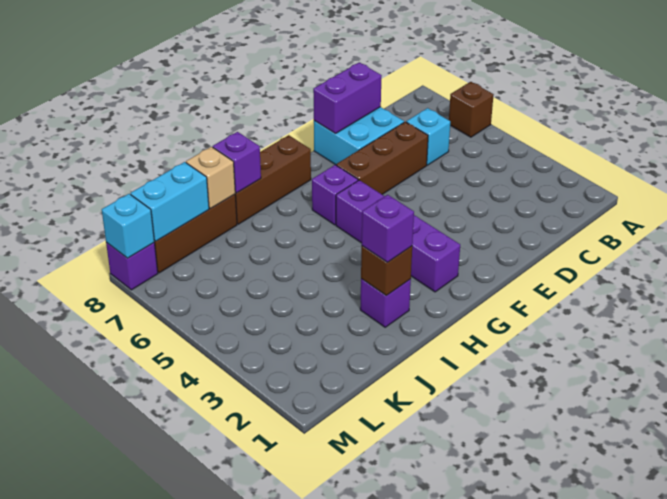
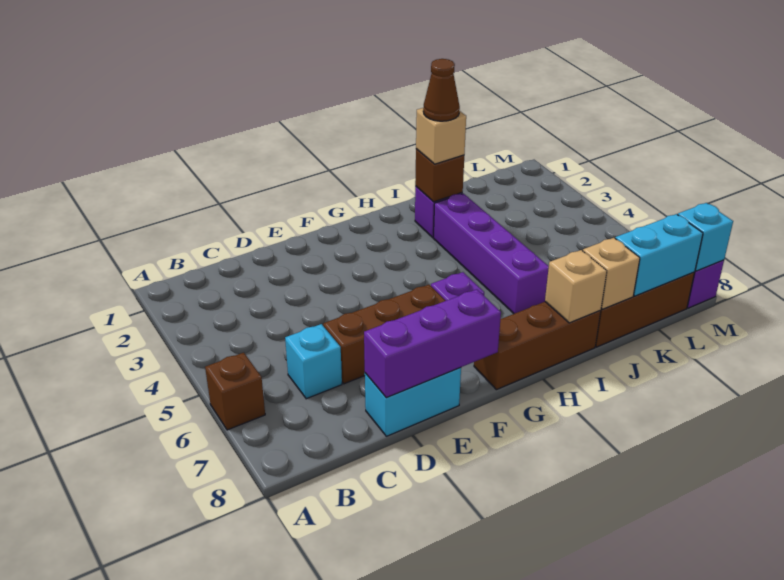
cyan brick D7:E8 level 1 -> cyan brick D8:E8 level 1
purple brick D8:E8 level 2 -> purple brick D8:F8 level 2
purple brick G2:G5 level 1 -> purple brick I3:I6 level 1
purple brick I2 level 3 -> tan brick I2 level 3
none -> brown cone I2 level 4
purple brick I8 level 2 -> tan brick I8 level 2

